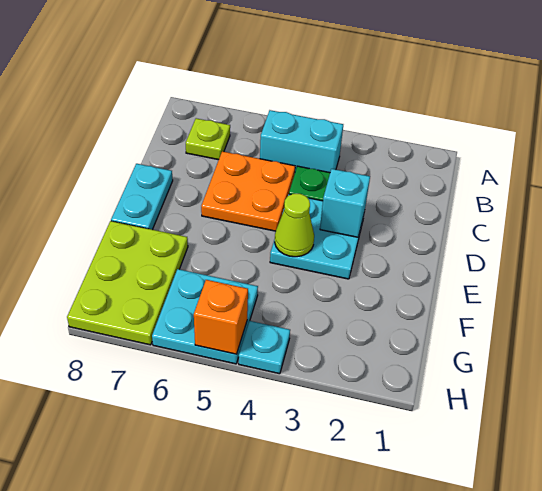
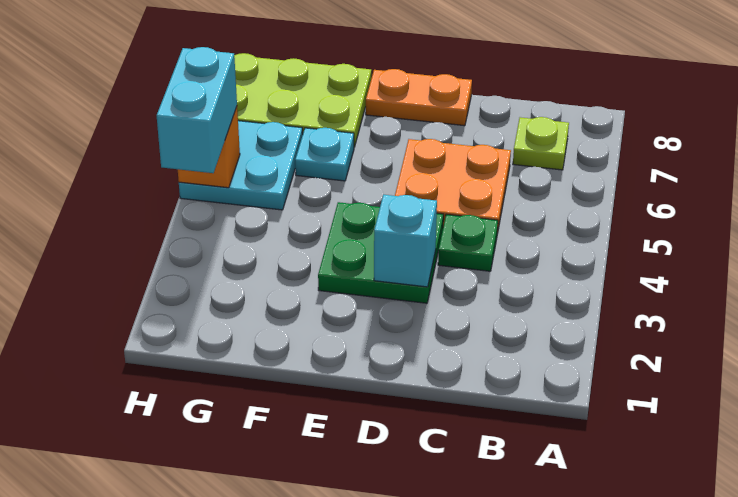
cyan brick B4:B5 level 1 -> cyan brick H4:H5 level 3
cyan plate D3:E4 level 1 -> green plate D3:E4 level 1
cyan plate D8:E8 level 1 -> orange plate D8:E8 level 1
lime cone E4 level 2 -> none
cyan plate H4 level 1 -> cyan plate F6 level 1

